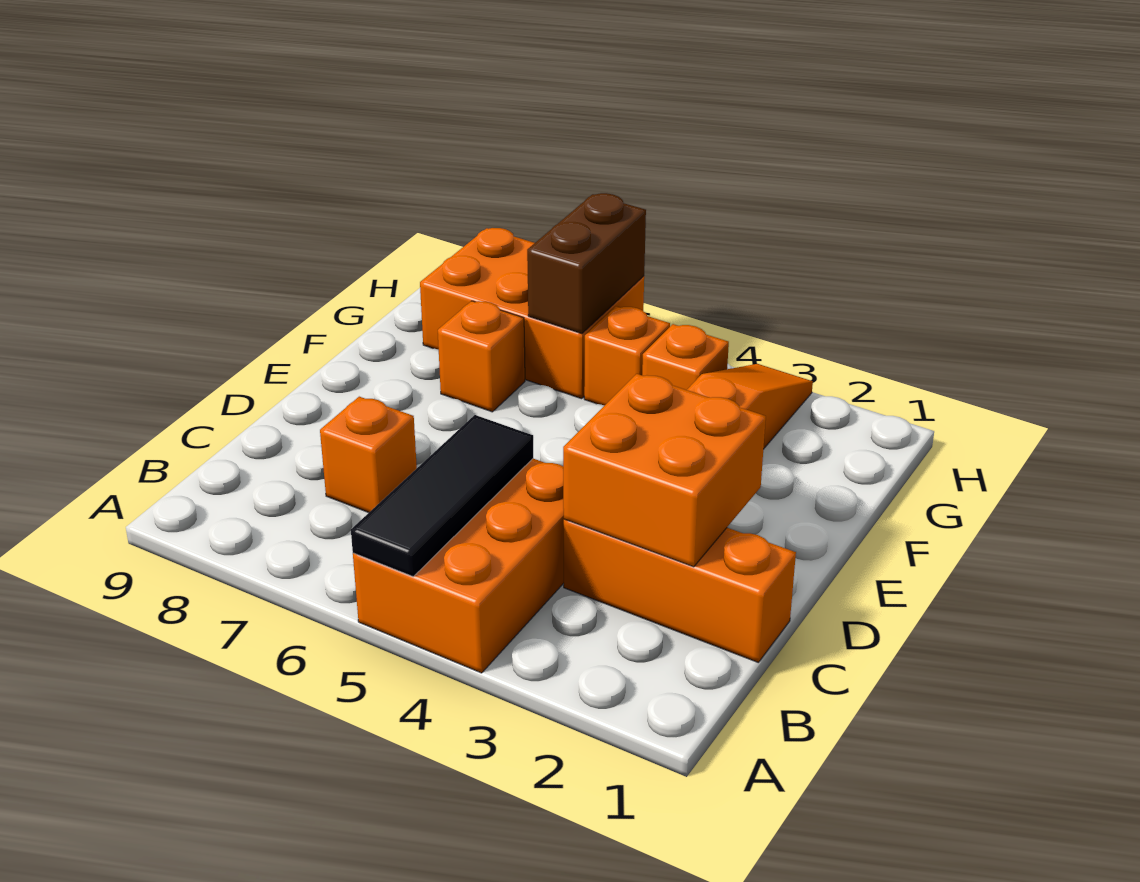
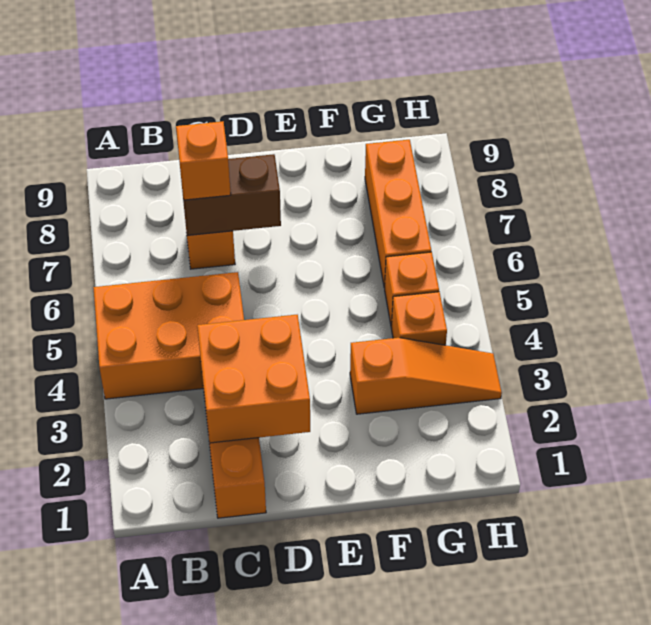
black tile A5:C5 level 2 -> none
orange brick F7 level 1 -> orange brick C7 level 3
orange brick G6:H8 level 1 -> orange brick G6:G8 level 1
brown brick G6:H6 level 2 -> brown brick C7:D7 level 2

